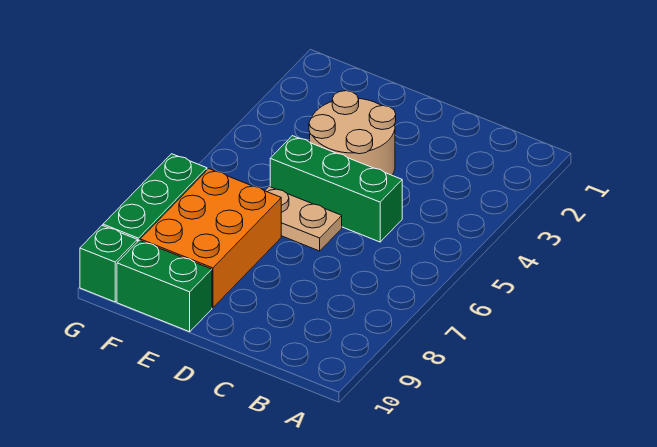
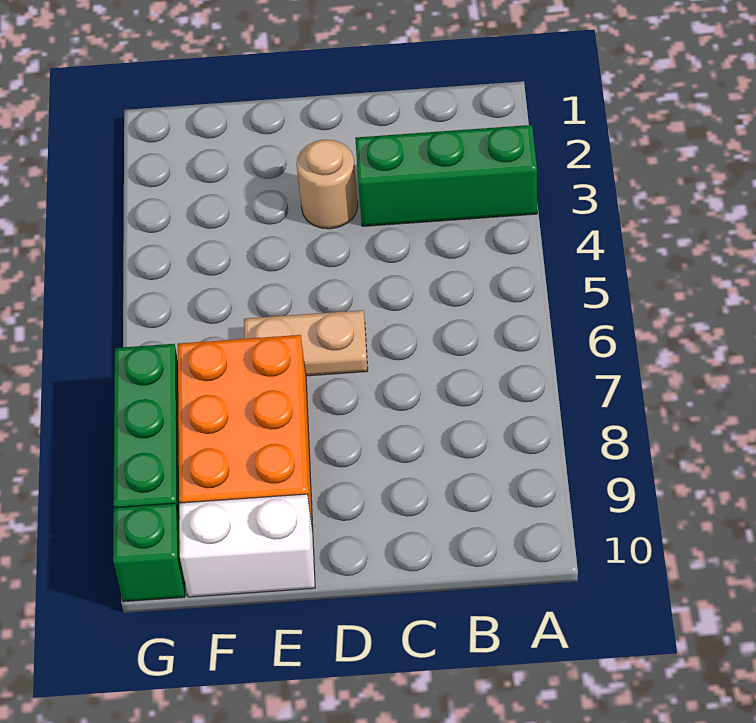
green brick C5:E5 level 1 -> green brick A3:C3 level 1
tan round brick D3:E4 level 1 -> tan round brick D3 level 1
green brick E10:F10 level 1 -> white brick E10:F10 level 1

